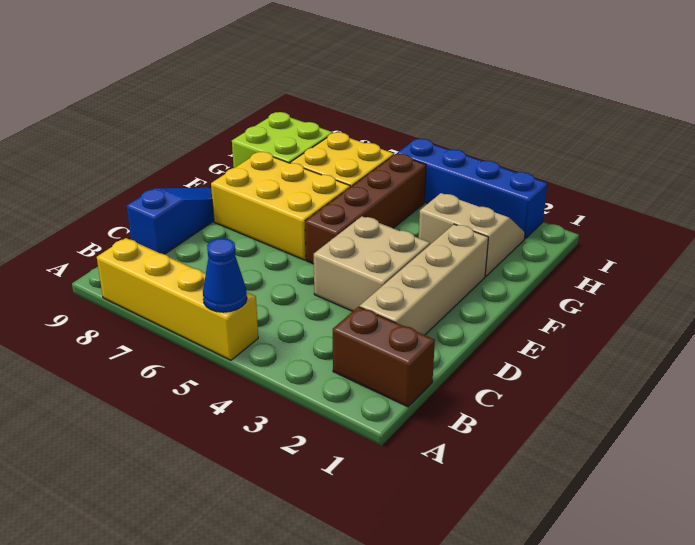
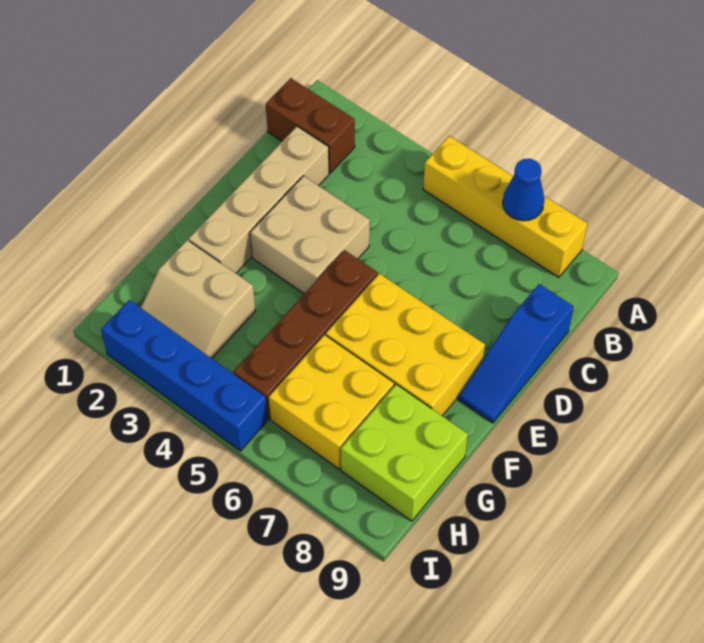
blue cone A5 level 2 -> blue cone A7 level 2

